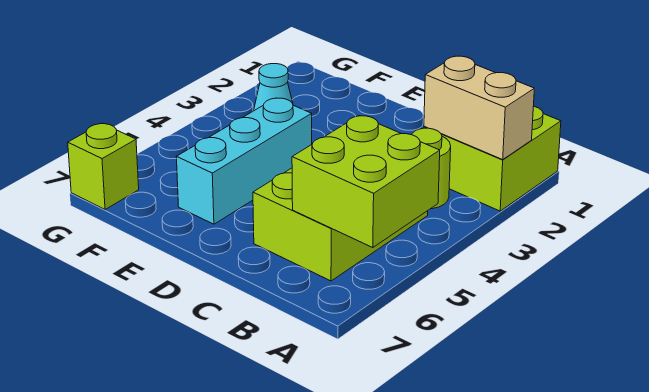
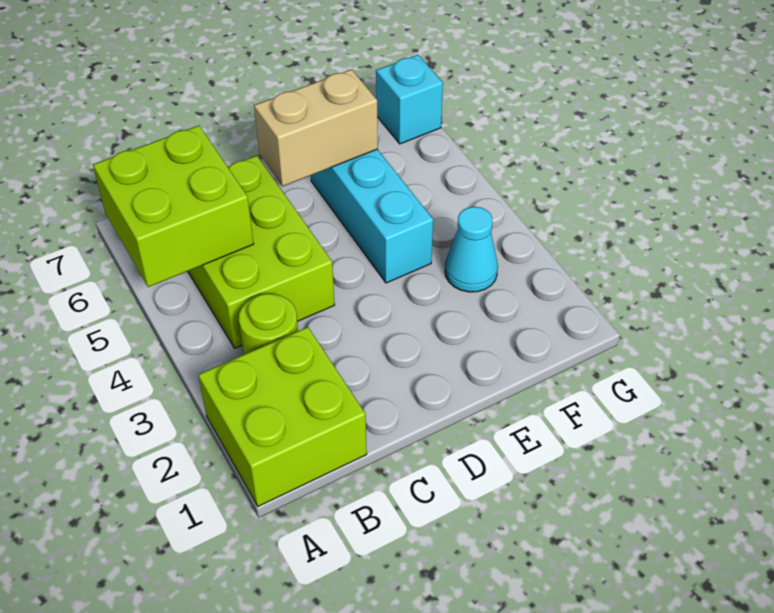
tan brick A2:B2 level 2 -> tan brick D6:E6 level 2
lime brick G7 level 1 -> cyan brick G7 level 1

